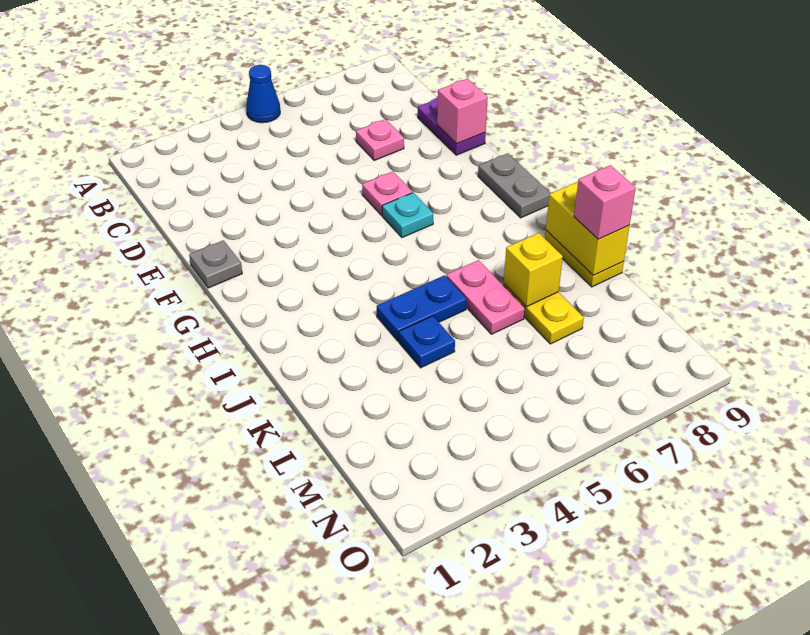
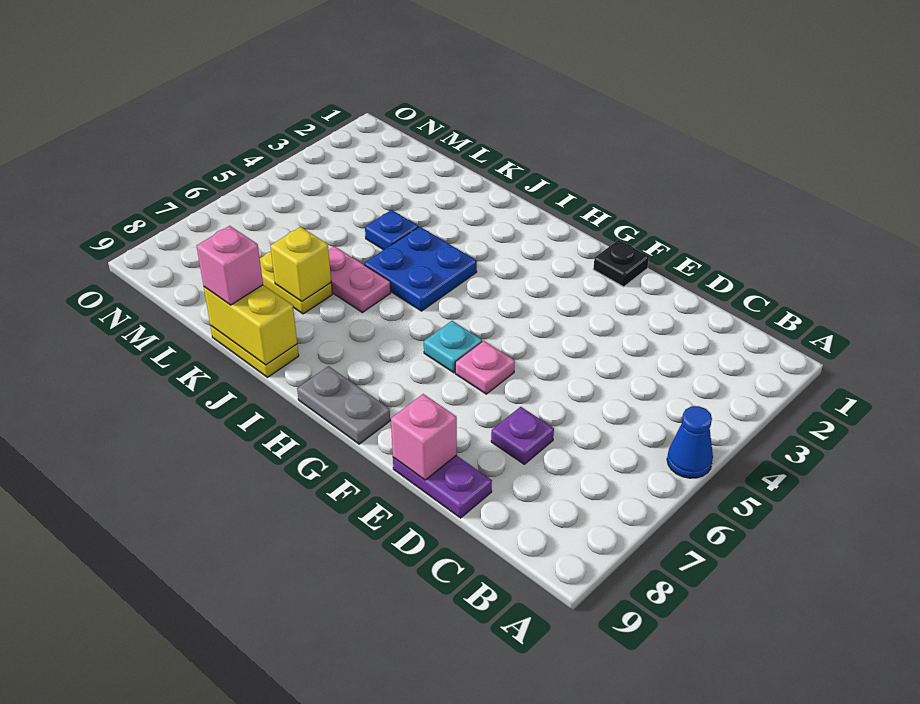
pink plate D7 level 1 -> purple plate D7 level 1
grey plate F1 level 1 -> black plate F1 level 1
blue plate J4:J5 level 1 -> blue plate I4:J5 level 1

